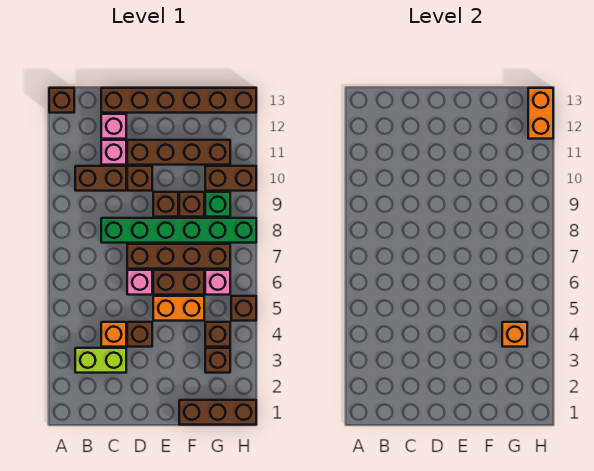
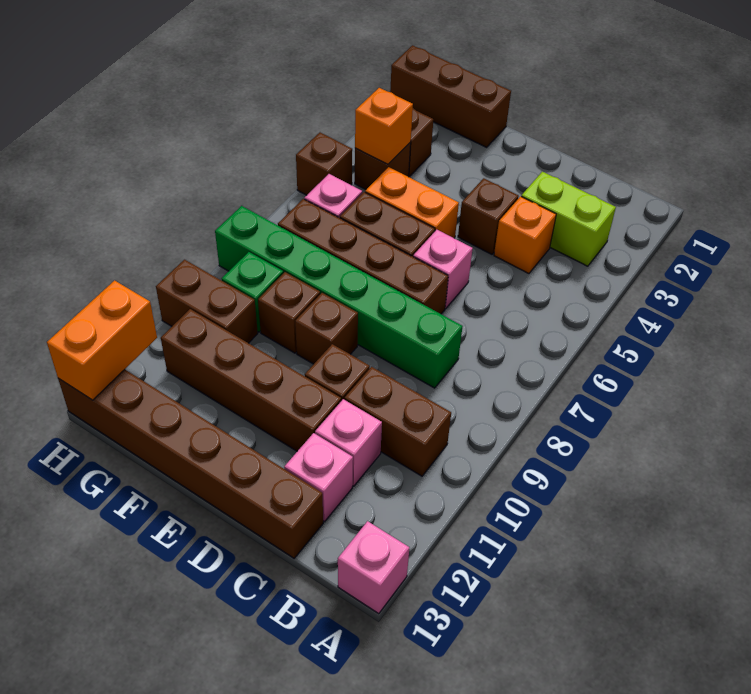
brown brick A13 level 1 -> pink brick A13 level 1

